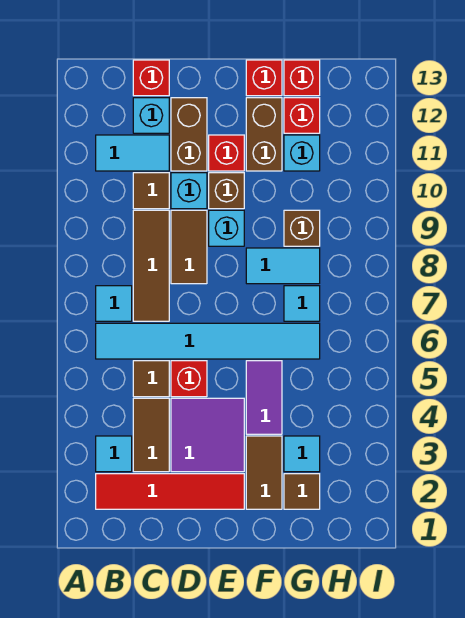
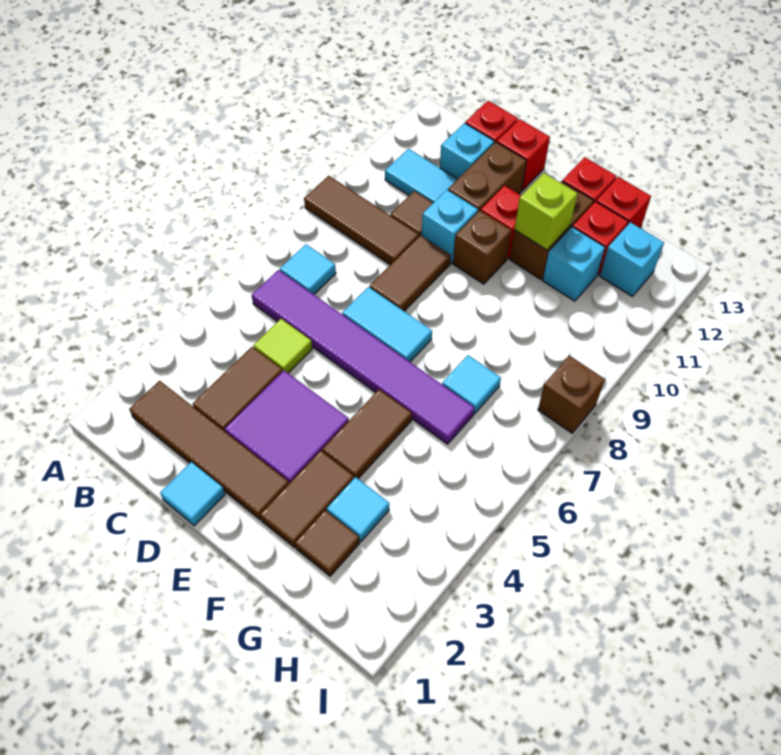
red tile B2:E2 level 1 -> brown tile B2:E2 level 1
cyan tile B3 level 1 -> cyan tile D1 level 1
cyan tile B6:G6 level 1 -> purple tile B6:G6 level 1
brown tile C5 level 1 -> lime tile C5 level 1
brown tile C7:C9 level 1 -> brown tile A9:C9 level 1
red brick D5 level 1 -> red brick D13 level 1
cyan brick E9 level 1 -> cyan brick H12 level 1
purple tile F4:F5 level 1 -> brown tile F4:F5 level 1
cyan tile F8:G8 level 1 -> cyan tile D7:E7 level 1
none -> lime brick F11 level 2
brown brick G9 level 1 -> brown brick I8 level 1

